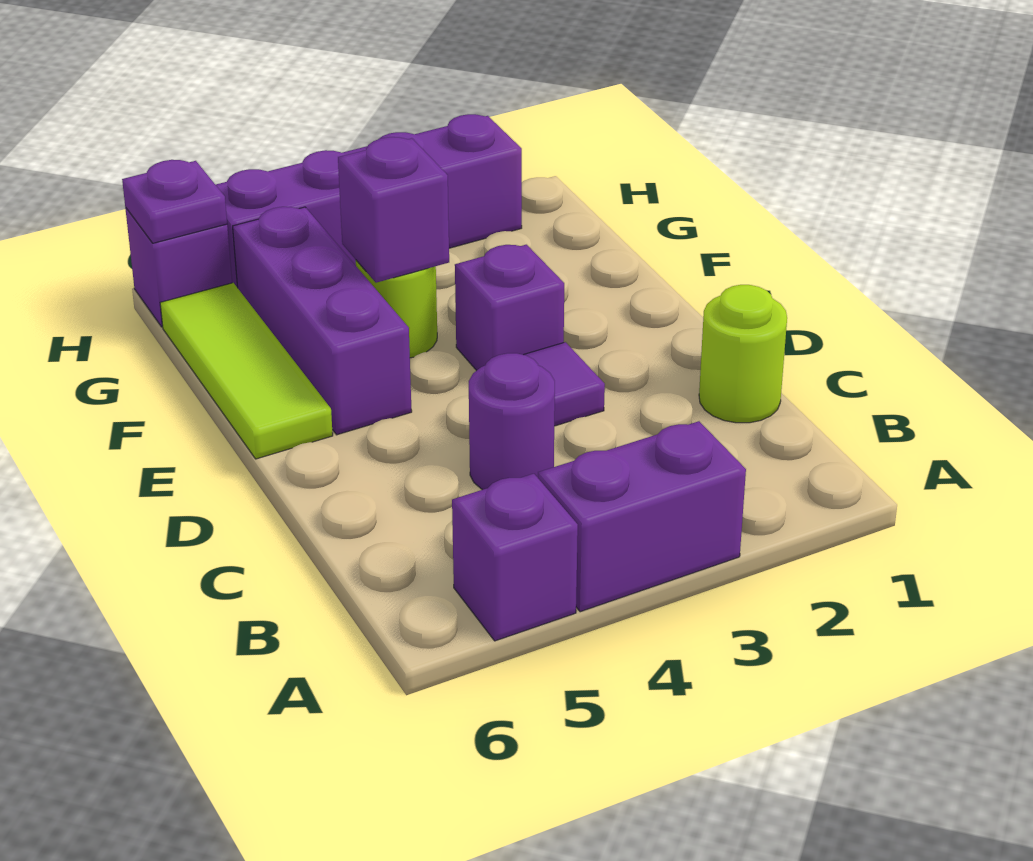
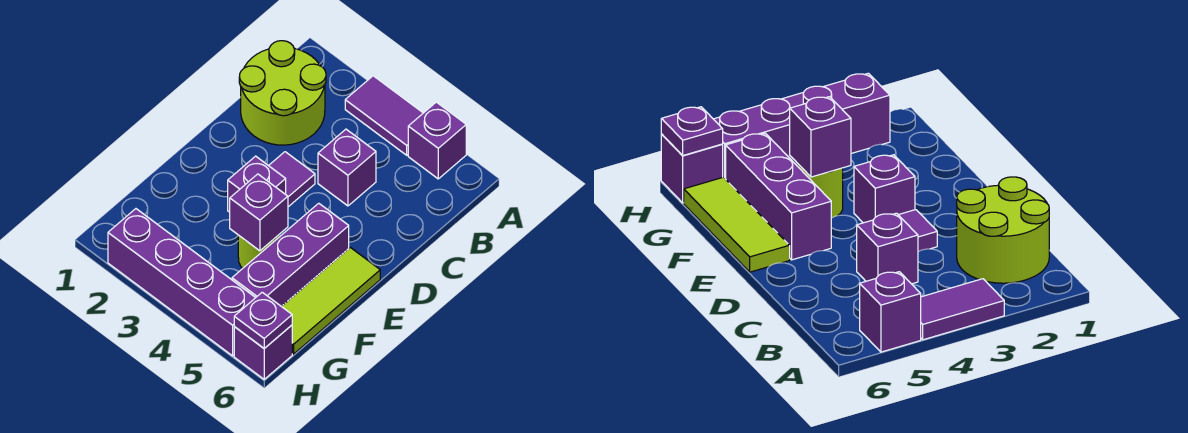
purple brick A3:A4 level 1 -> purple tile A3:A4 level 1
lime round brick C1 level 1 -> lime round brick B1:C2 level 1
purple round brick C4 level 1 -> purple brick C4 level 1

